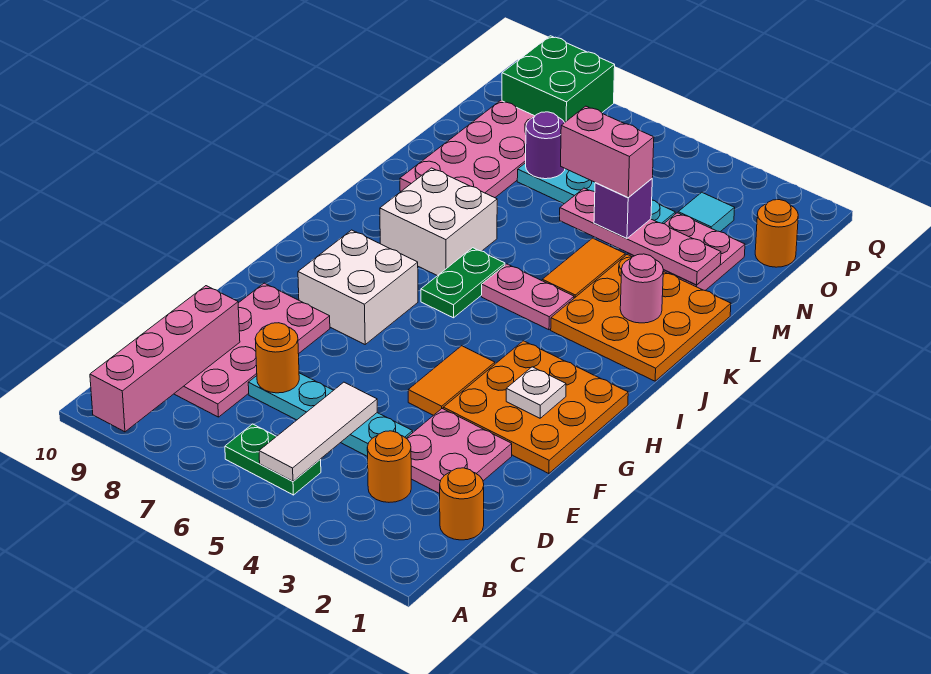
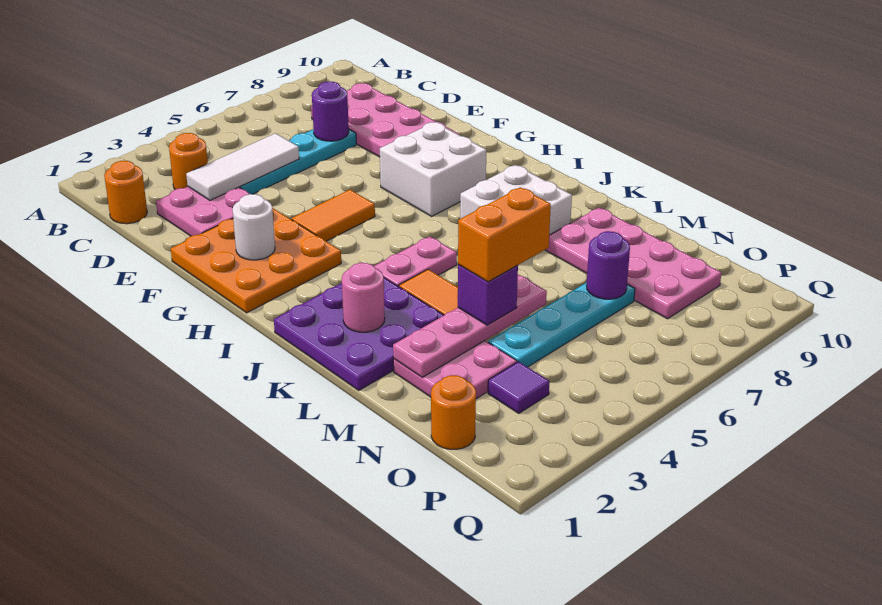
pink brick A9:D9 level 2 -> none
green plate B5:B6 level 1 -> none
white tile B5:D5 level 2 -> white tile D3:D5 level 2
orange round brick D7 level 2 -> purple round brick D7 level 2
orange tile F4:G4 level 1 -> orange tile G4:G5 level 1
white plate G2 level 2 -> white round brick G2 level 2
green plate I6:J6 level 1 -> none
orange plate J1:L3 level 1 -> purple plate J1:L3 level 1
pink brick M4:M5 level 4 -> orange brick M4:M5 level 4
cyan tile O3 level 1 -> purple tile O3 level 1
green brick P8:Q9 level 1 -> none

